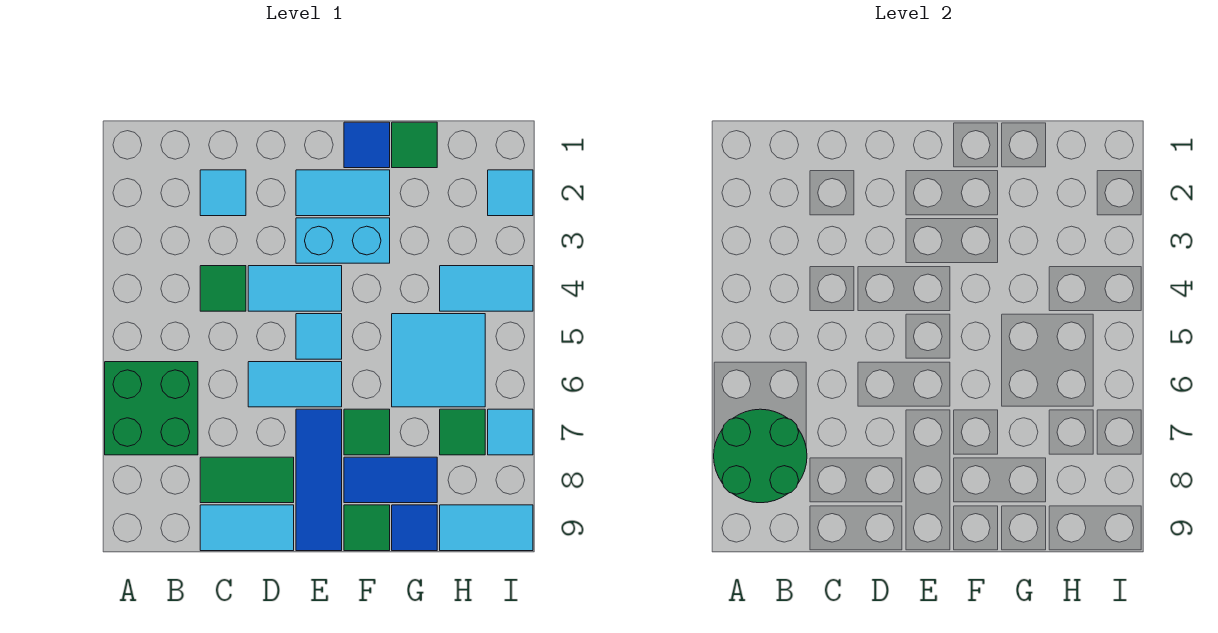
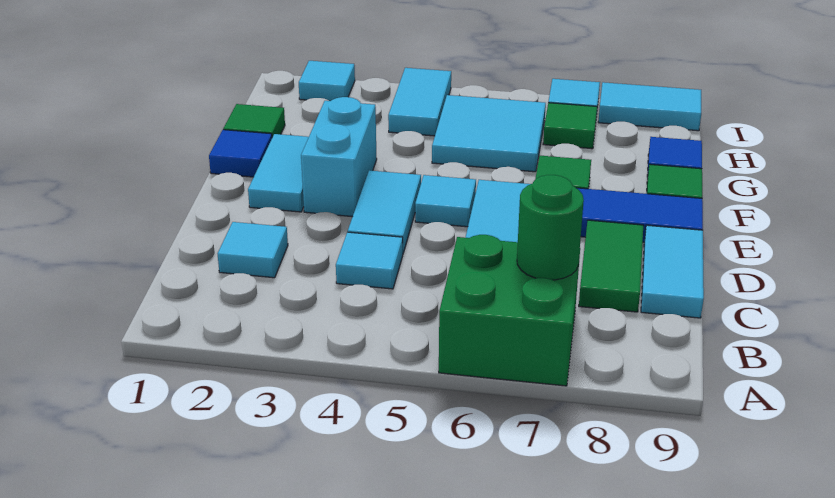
green round brick A7:B8 level 2 -> green round brick B7 level 2
green tile C4 level 1 -> cyan tile C4 level 1
blue tile F8:G8 level 1 -> none
cyan tile H9:I9 level 1 -> cyan tile I8:I9 level 1

